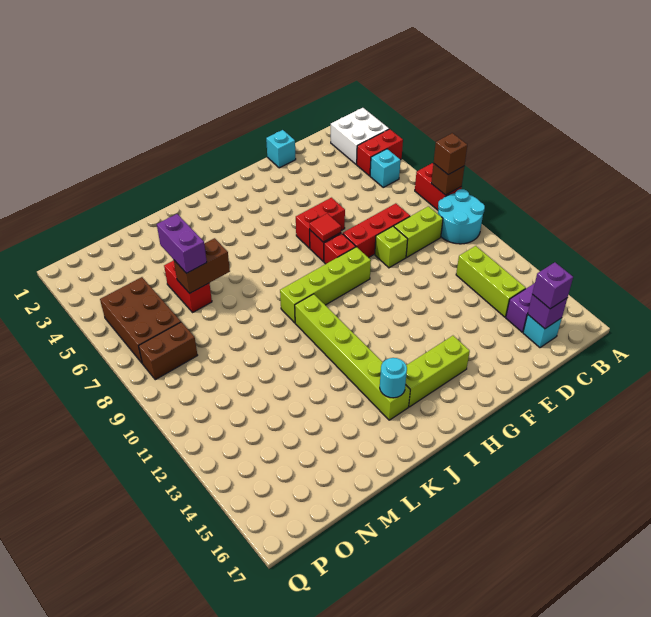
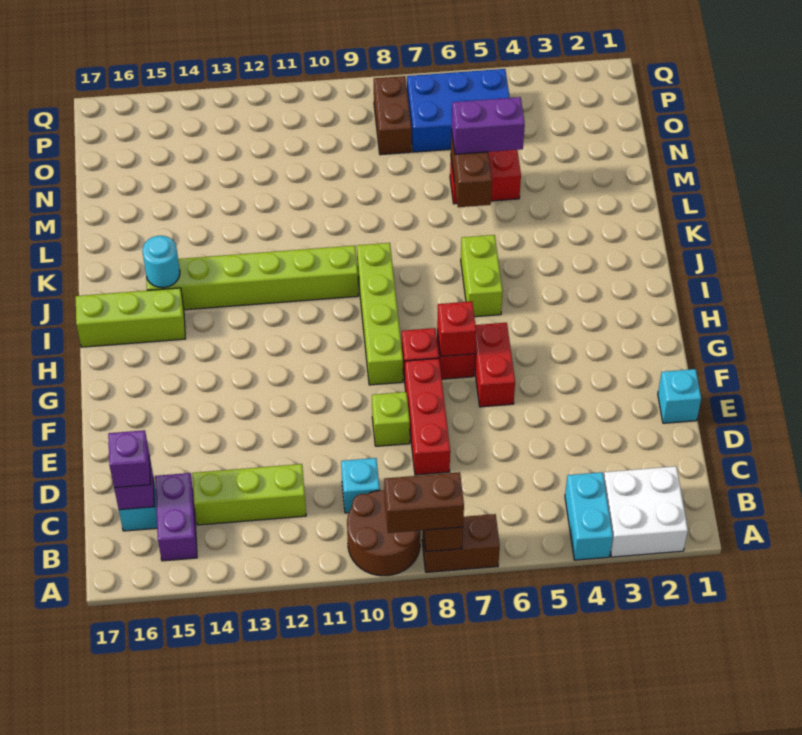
red brick A4:B4 level 1 -> cyan brick A4:B4 level 1
red brick A7:A8 level 1 -> brown brick A7:A8 level 1
brown brick A8 level 3 -> brown brick A8:A9 level 3
cyan round brick A9:B10 level 1 -> brown round brick A9:B10 level 1
cyan brick B5 level 1 -> cyan brick C10 level 1
lime brick C9:D9 level 1 -> lime brick I6:J6 level 1
red tile G7 level 2 -> red brick G7 level 2
lime brick G15:I15 level 1 -> lime brick I15:I17 level 1
brown brick O5:P7 level 1 -> blue brick O5:P7 level 1

